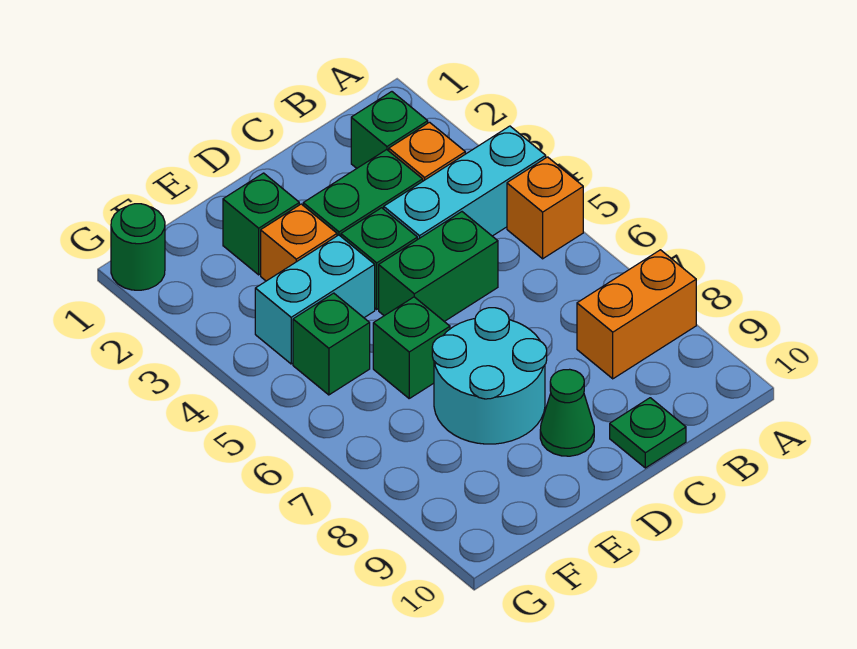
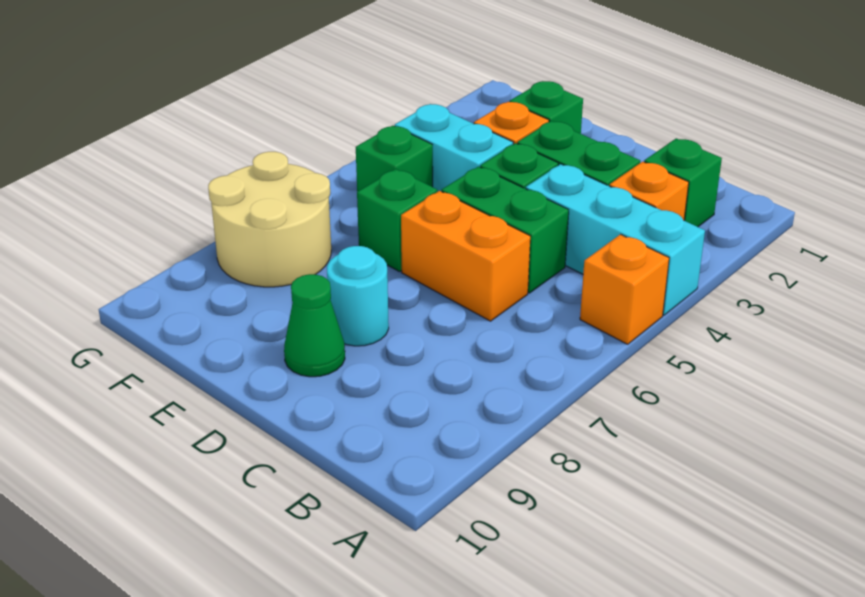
orange brick A8:B8 level 1 -> orange brick C6:D6 level 1
green plate C10 level 1 -> none
cyan round brick D7:E8 level 1 -> cyan round brick D8 level 1
none -> tan round brick F7:G8 level 1
green round brick G1 level 1 -> none

